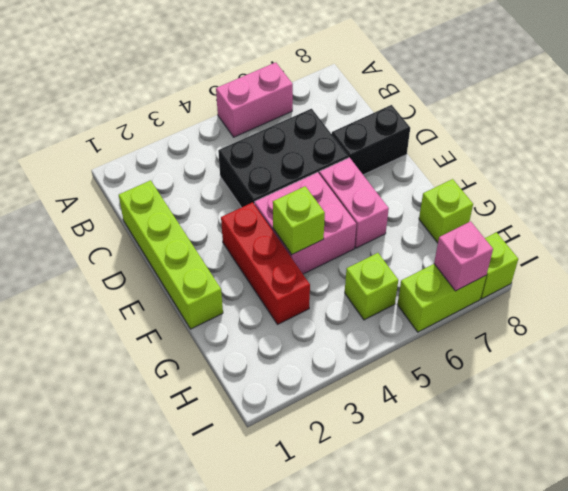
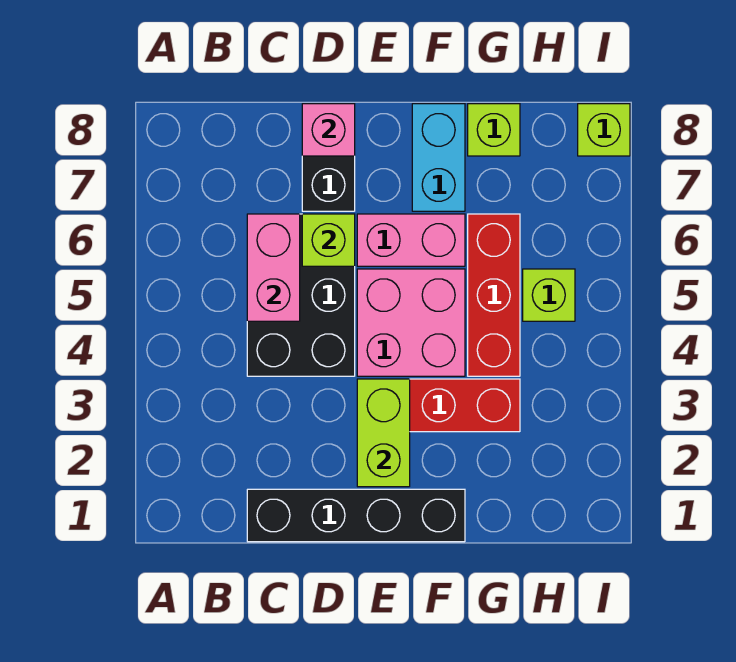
pink brick A5:A6 level 1 -> pink brick C5:C6 level 2
lime brick C1:F1 level 1 -> black brick C1:F1 level 1
lime brick F4 level 2 -> lime brick D6 level 2
none -> cyan brick F7:F8 level 1
none -> red brick G4:G6 level 1
lime brick I6:I7 level 1 -> lime brick E2:E3 level 2
pink brick I7 level 2 -> pink brick D8 level 2

